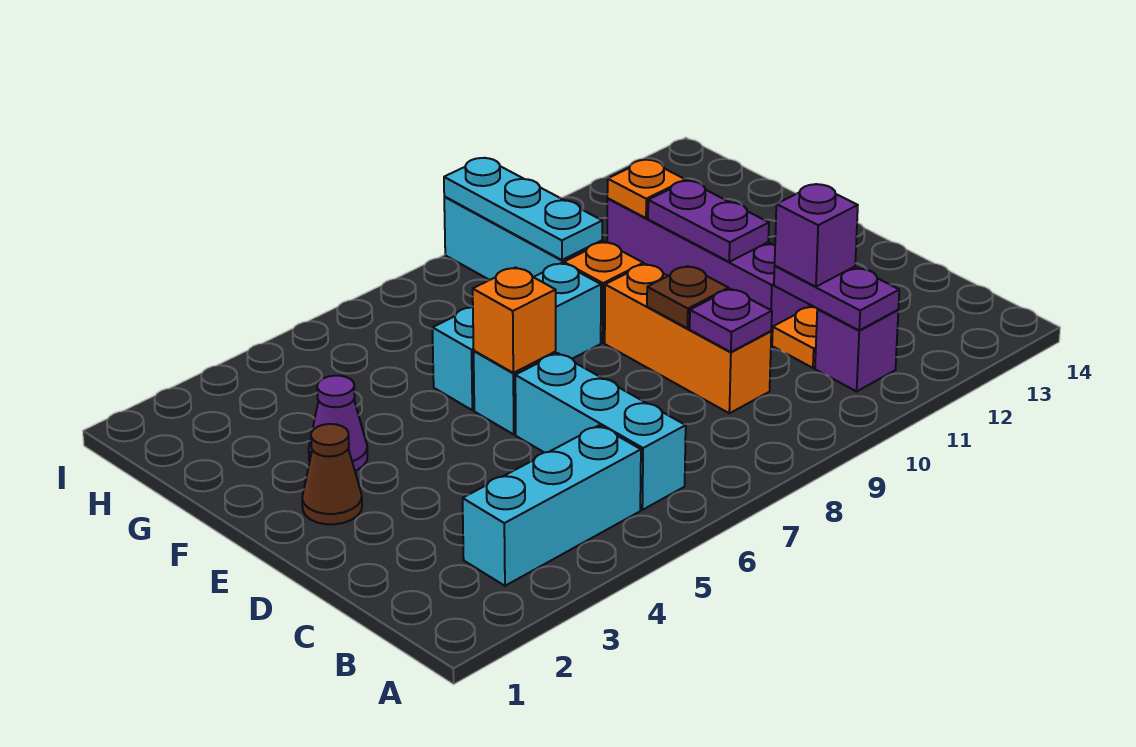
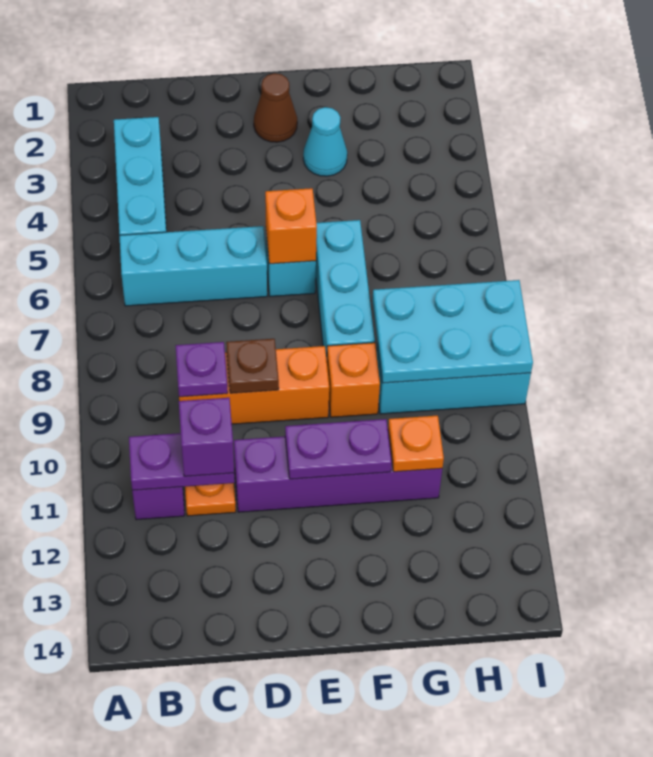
purple cone F3 level 1 -> cyan cone F3 level 1
cyan plate G9:I9 level 2 -> cyan plate G8:I9 level 2

